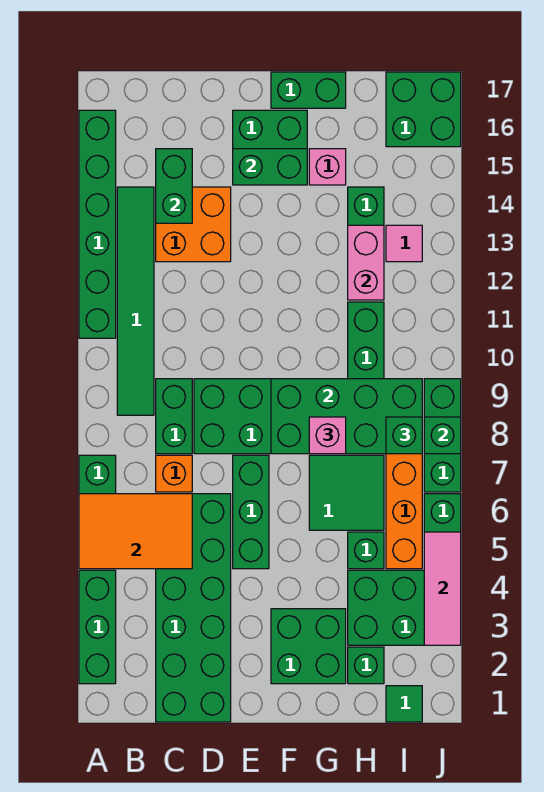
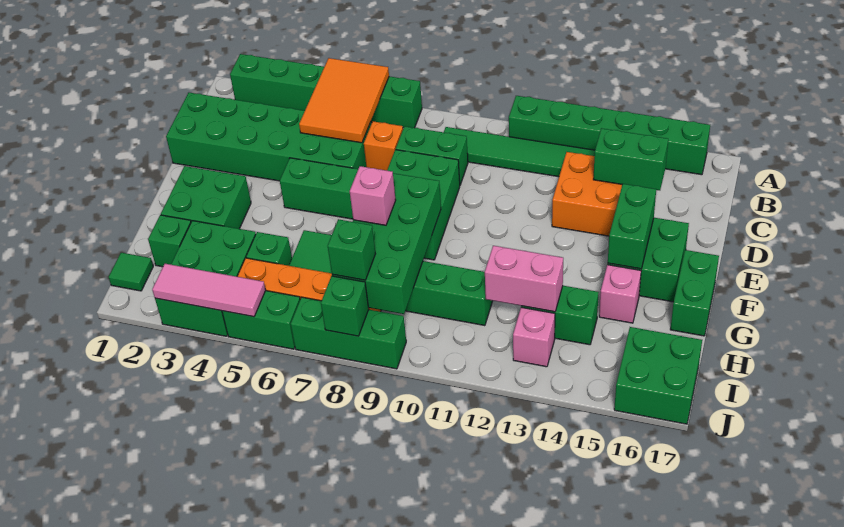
pink tile I13 level 1 -> pink brick I13 level 1

